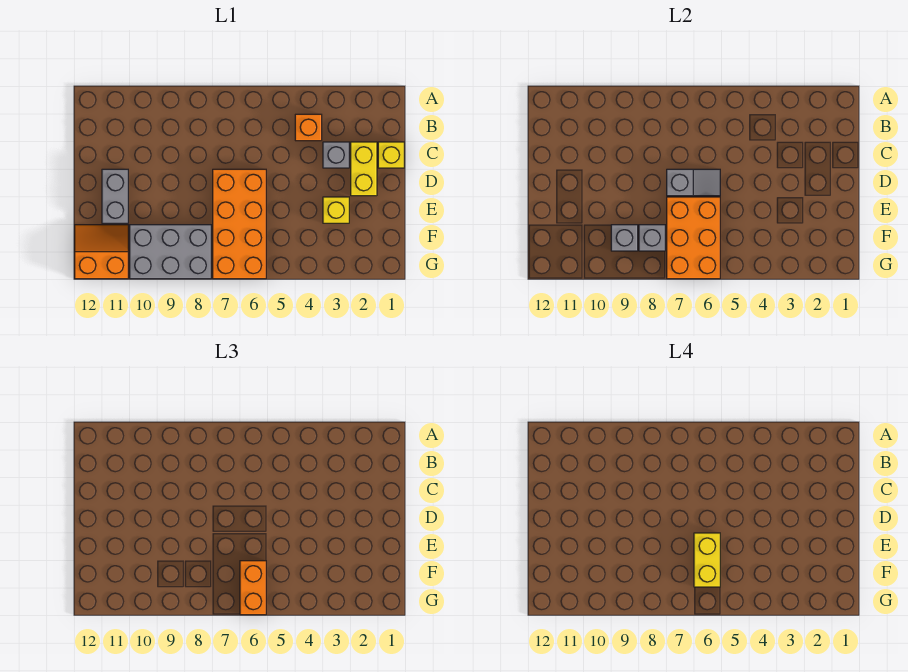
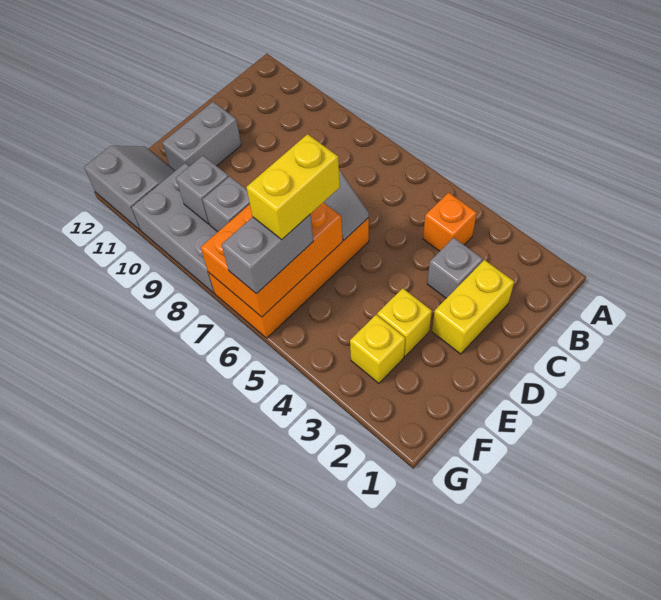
yellow brick C1 level 1 -> yellow brick F3 level 1
orange brick F6:G6 level 3 -> grey brick F6:G6 level 3
orange slope F11:G12 level 1 top G -> grey slope F11:G12 level 1 top G

